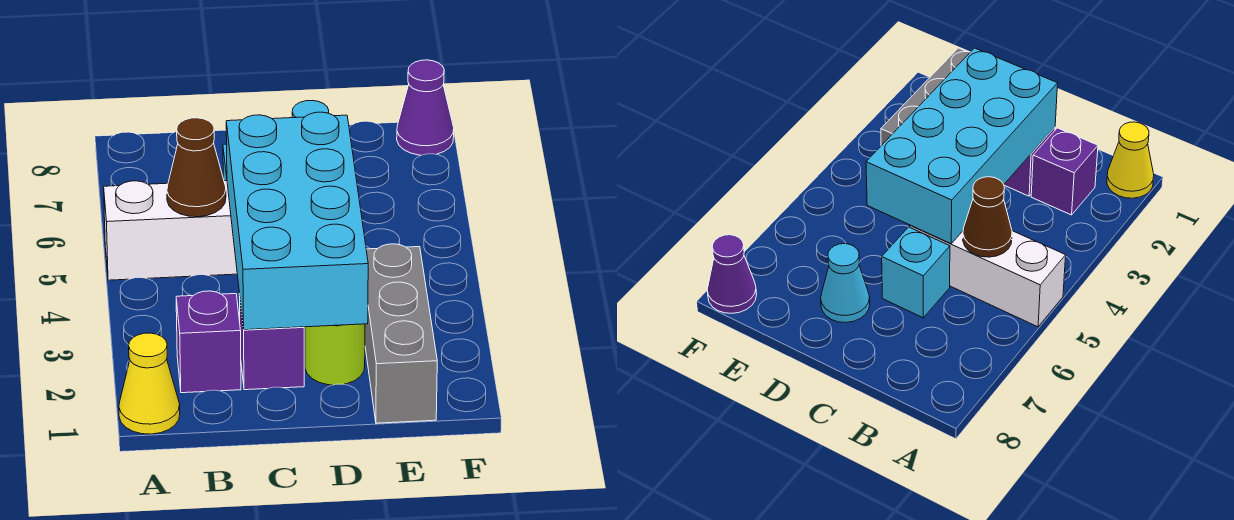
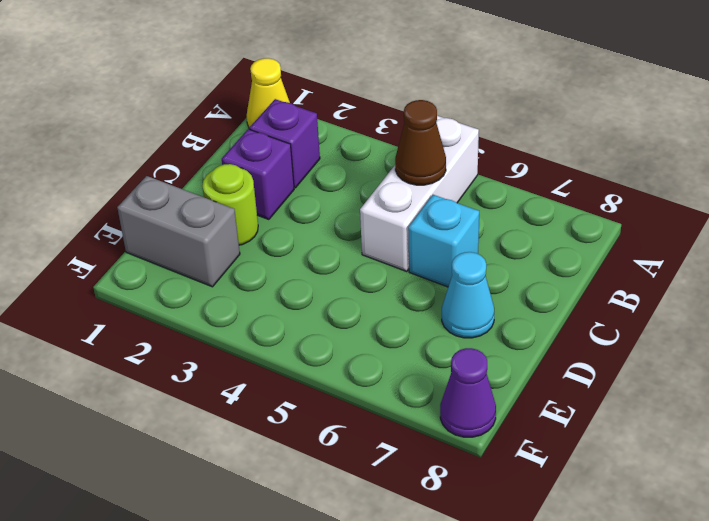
cyan brick C2:D5 level 2 -> none
grey brick E1:E3 level 1 -> grey brick E1:E2 level 1

